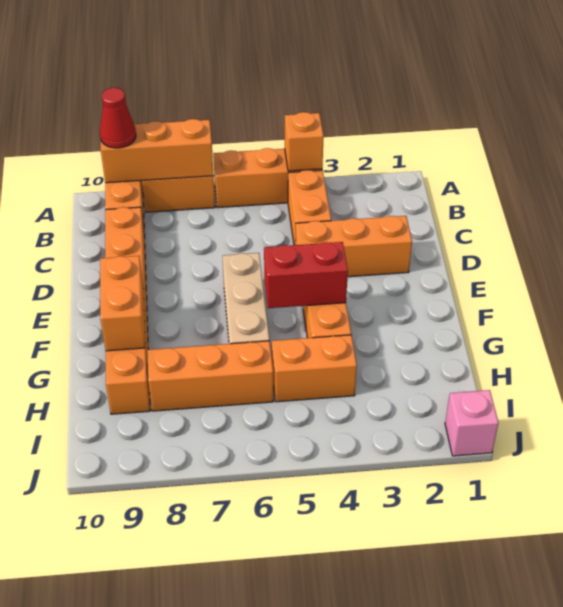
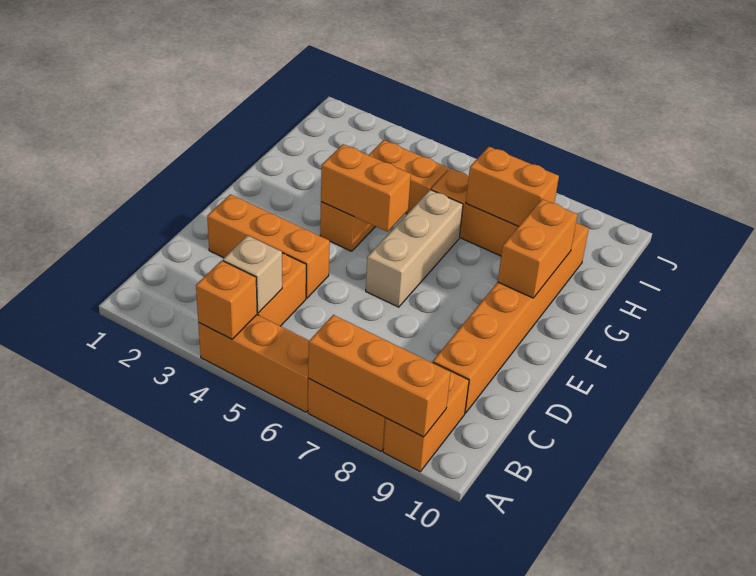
red cone A9 level 3 -> none
none -> tan brick B4 level 2
red brick F4:F5 level 2 -> orange brick F4:F5 level 2
none -> orange brick H7:H8 level 2
pink brick J1 level 1 -> none

